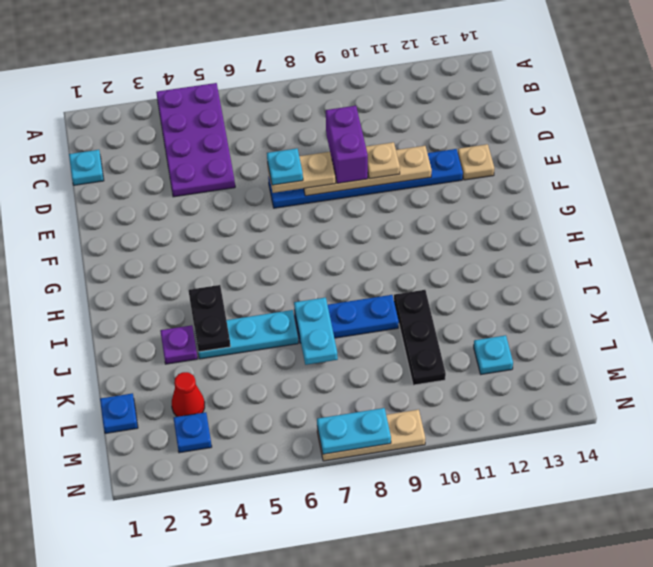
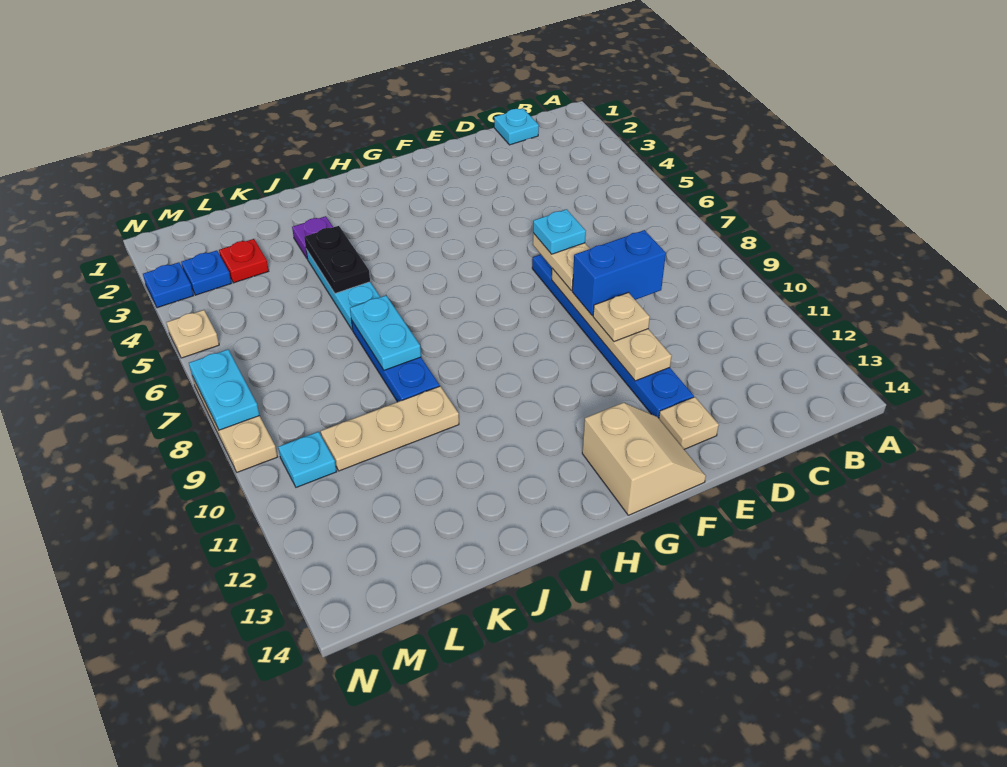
purple plate A4:D5 level 1 -> none
purple brick D9:E9 level 3 -> blue brick D9:E9 level 3
none -> tan slope F13:G14 level 1 top G
black plate I4:J4 level 2 -> black plate J4:J5 level 2
cyan plate J7:K7 level 2 -> cyan plate J7:J8 level 2
black plate J10:L10 level 1 -> tan plate J10:L10 level 1
blue plate L1 level 1 -> blue plate N3 level 1
red cone L3 level 1 -> red plate L3 level 1
cyan plate L12 level 1 -> cyan plate M10 level 1
none -> tan plate N5 level 1

